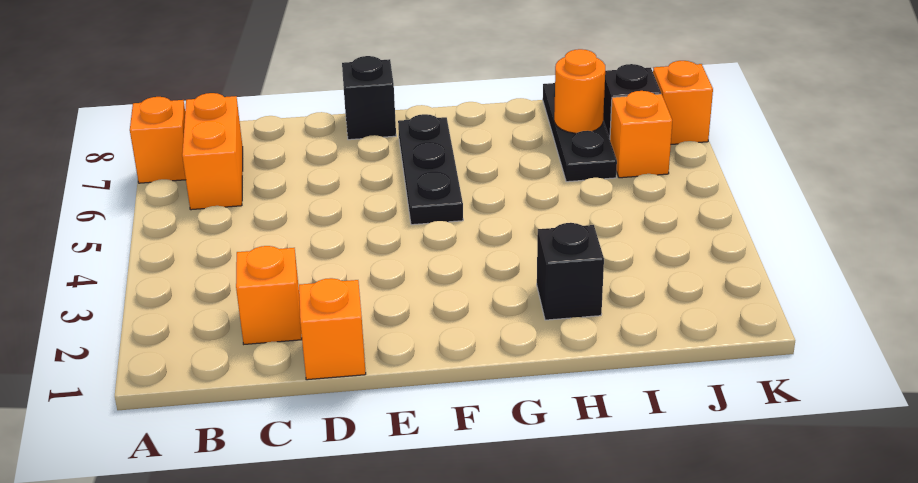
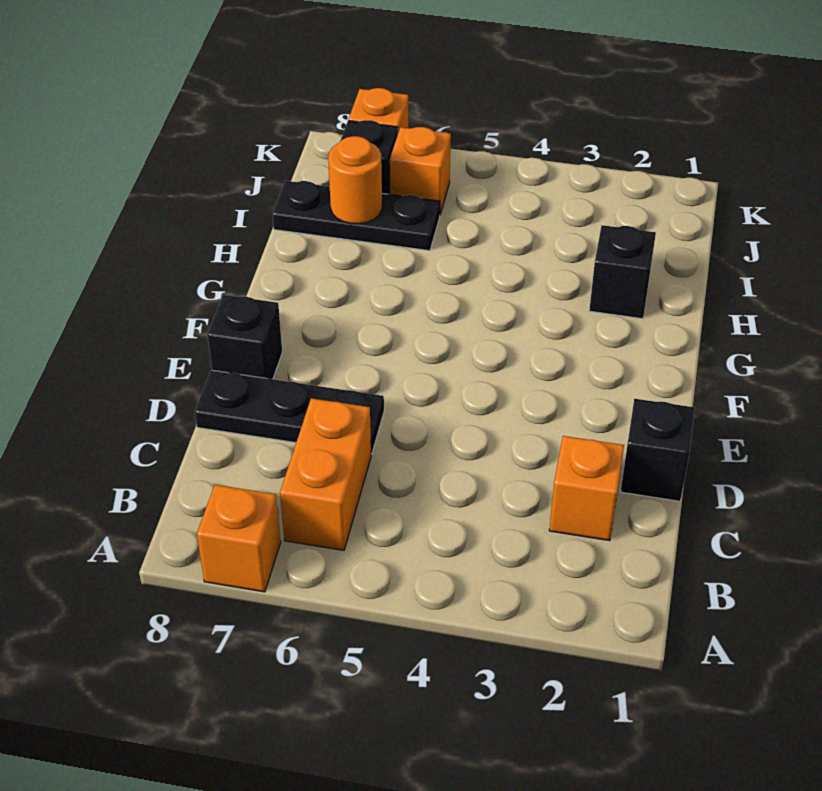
orange brick B6:B7 level 1 -> orange brick B6:C6 level 1
orange brick D1 level 1 -> black brick D1 level 1
black plate F5:F7 level 1 -> black plate D6:D8 level 1

